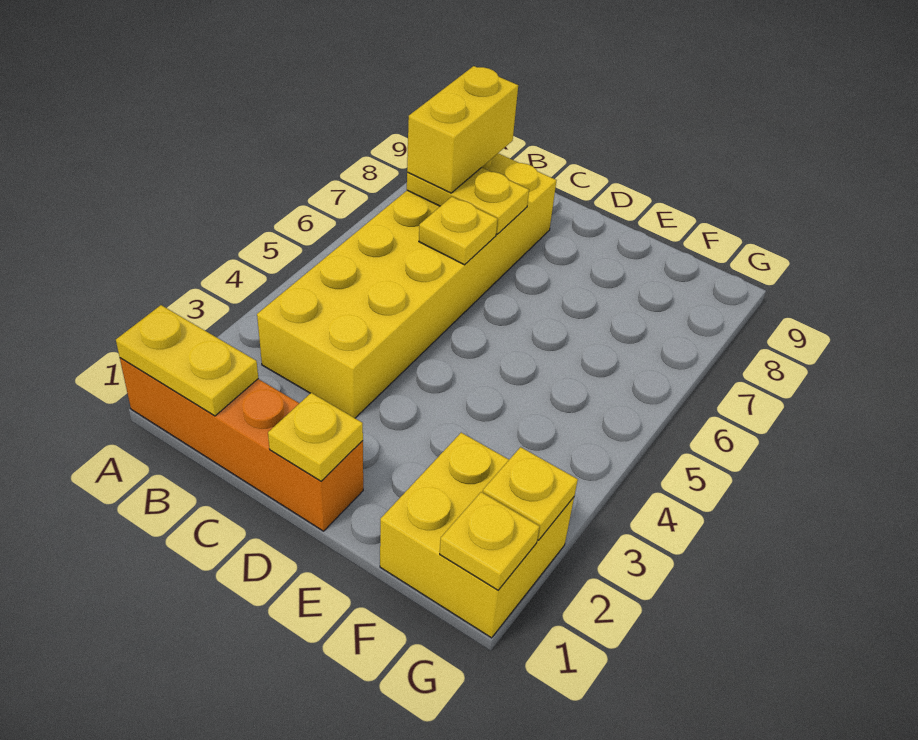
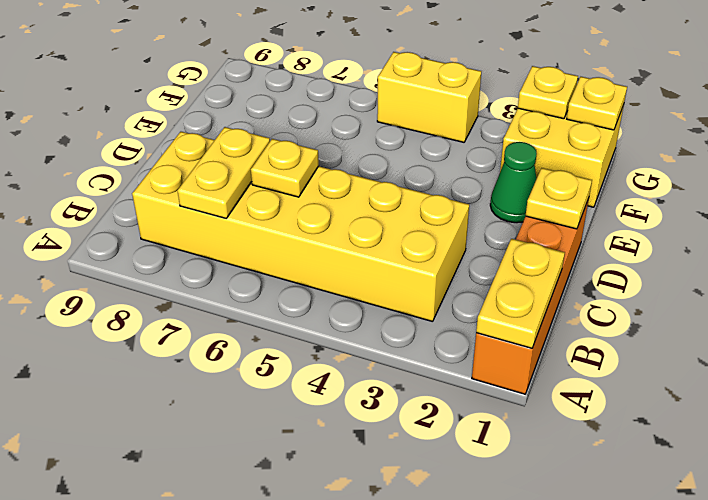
yellow brick B7:B8 level 3 -> yellow brick G4:G5 level 1
none -> green cone E2 level 1

